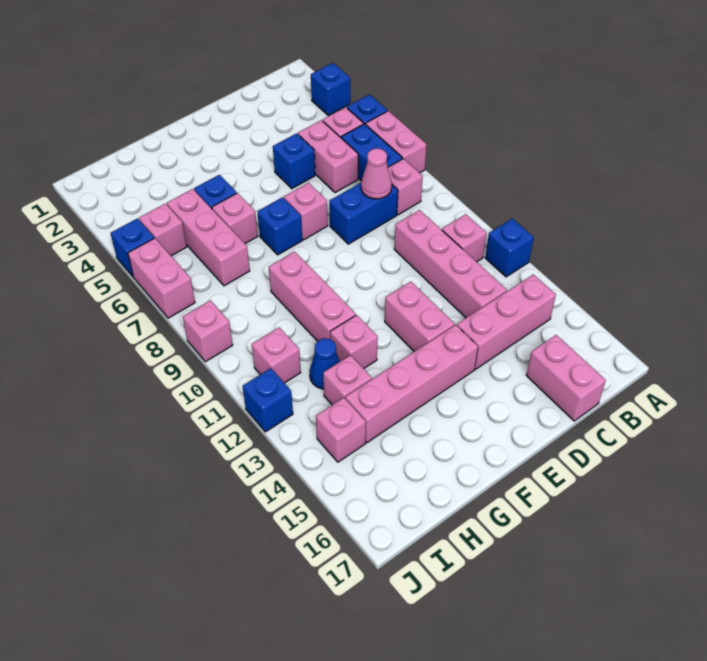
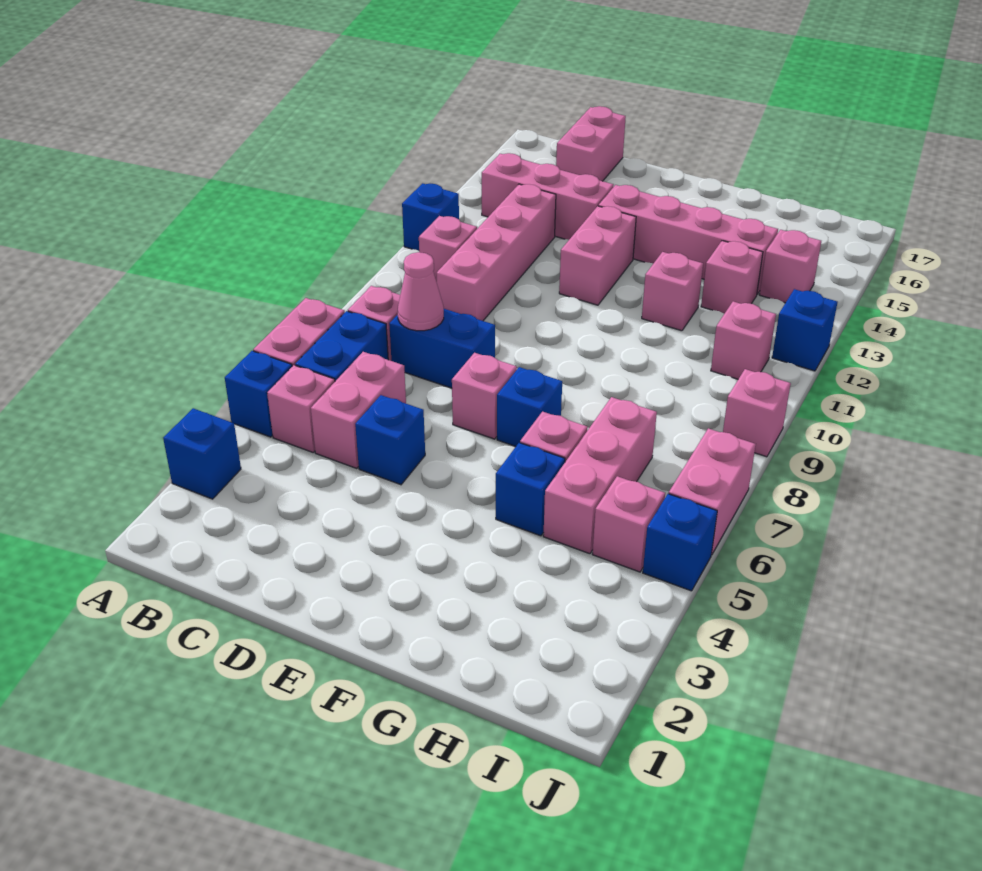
pink brick G9:G11 level 1 -> none
blue cone H12 level 1 -> none

